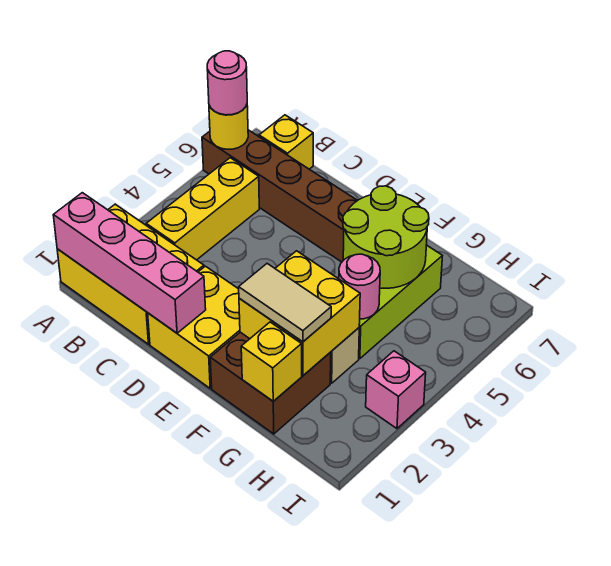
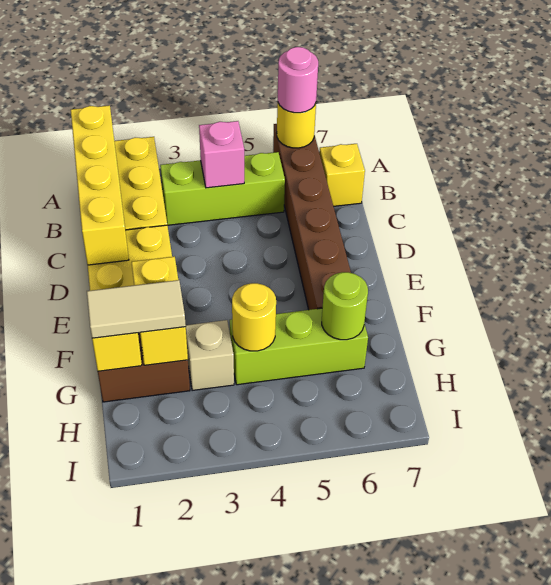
pink brick A1:D1 level 2 -> yellow brick A1:D1 level 2
yellow brick B3:B5 level 1 -> lime brick B3:B5 level 1
yellow brick F2:G3 level 2 -> yellow brick F2:G2 level 2
tan tile F2:G2 level 3 -> tan tile G1:G2 level 3
lime round brick F5:G6 level 2 -> lime round brick G6 level 2
pink round brick G4 level 2 -> yellow round brick G4 level 2
pink brick I3 level 1 -> pink brick B4 level 2

